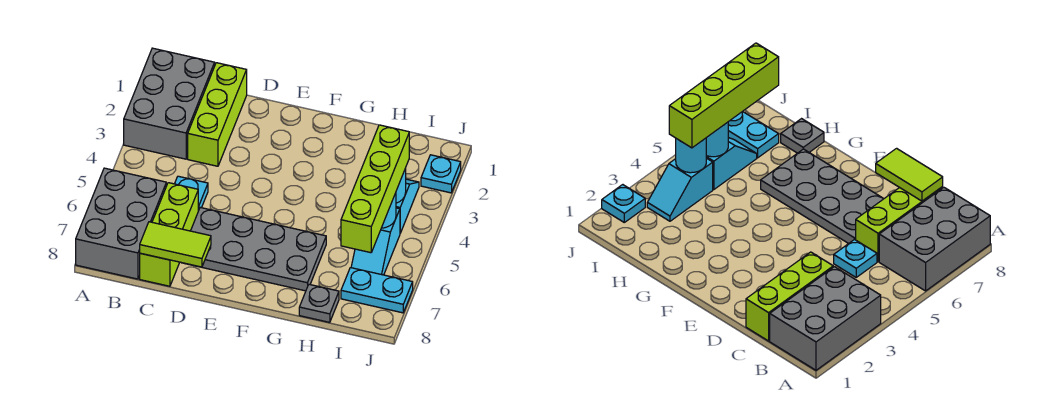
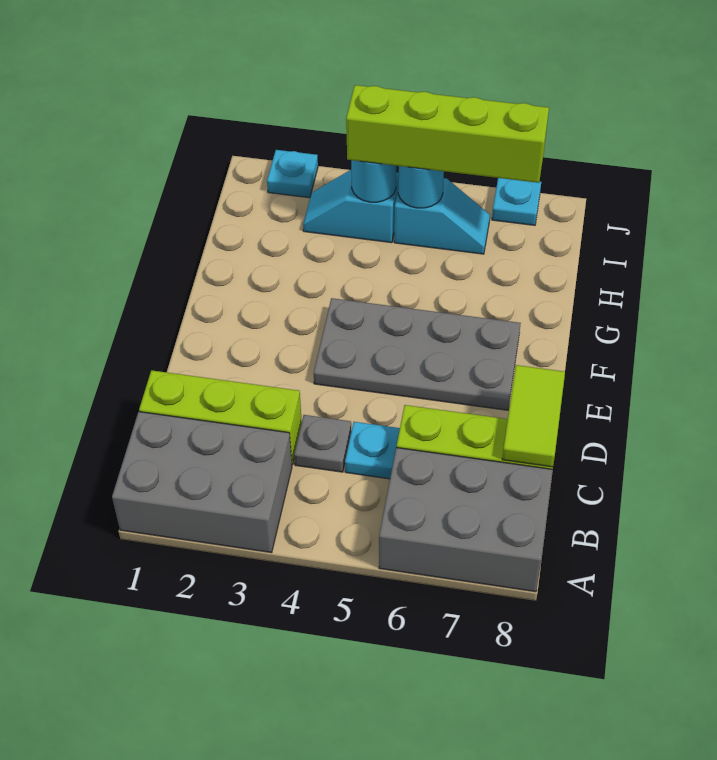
grey plate D6:G7 level 1 -> grey plate E4:F7 level 1
grey plate H8 level 1 -> grey plate C4 level 1
cyan plate I7:J7 level 1 -> cyan plate J7 level 1

